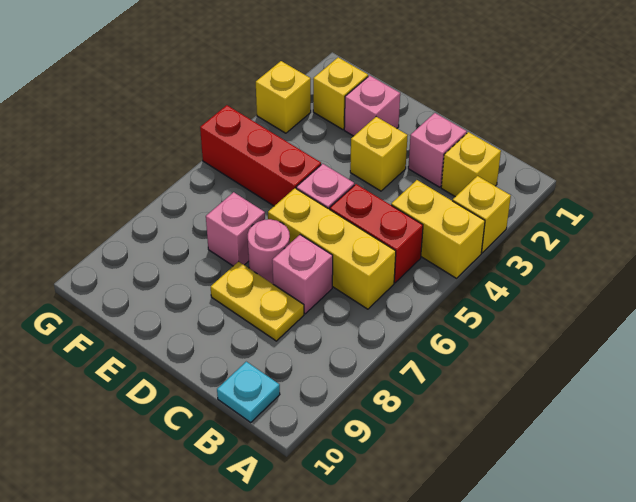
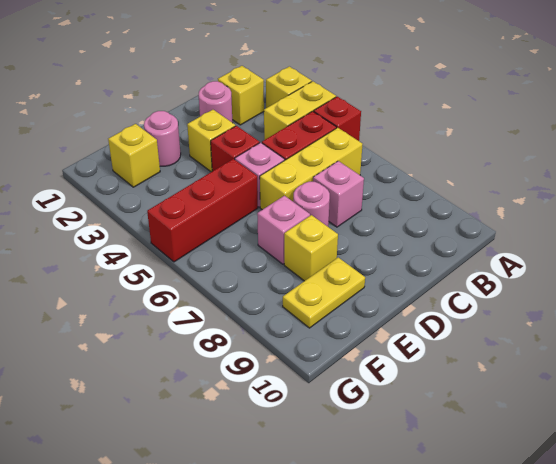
none -> red brick A5 level 1
cyan plate B10 level 1 -> none
pink brick C2 level 1 -> pink round brick C2 level 1
yellow plate C8:D8 level 1 -> yellow plate E9:F9 level 1
none -> red brick D4 level 1
pink brick E2 level 1 -> pink round brick E2 level 1
yellow brick G3 level 1 -> yellow brick E8 level 1

